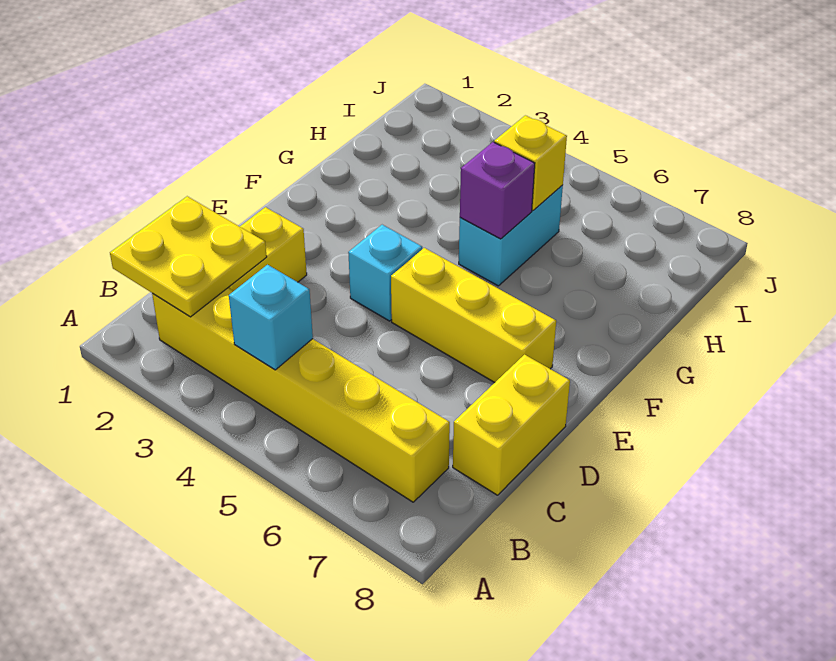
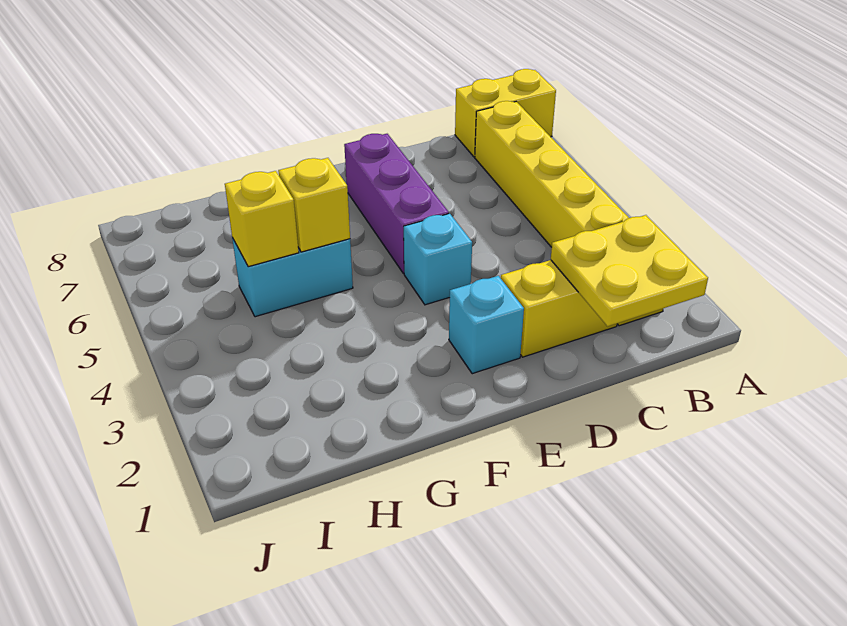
cyan brick B4 level 2 -> cyan brick E2 level 1
yellow brick C8:D8 level 1 -> yellow brick A8:B8 level 1
yellow brick E5:E7 level 1 -> purple brick E5:E7 level 1
purple brick G5 level 2 -> yellow brick G5 level 2

